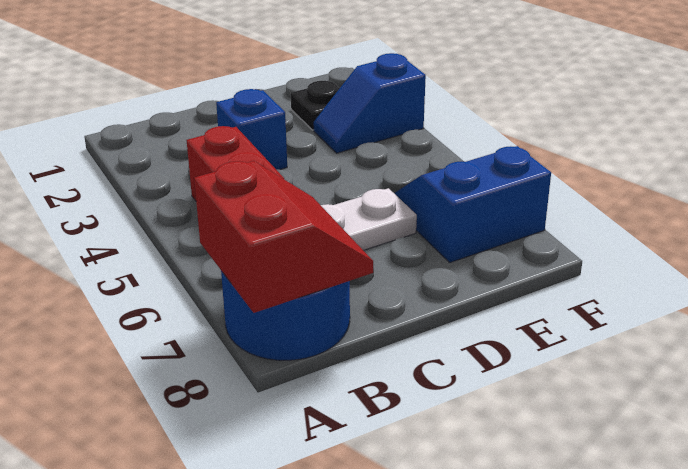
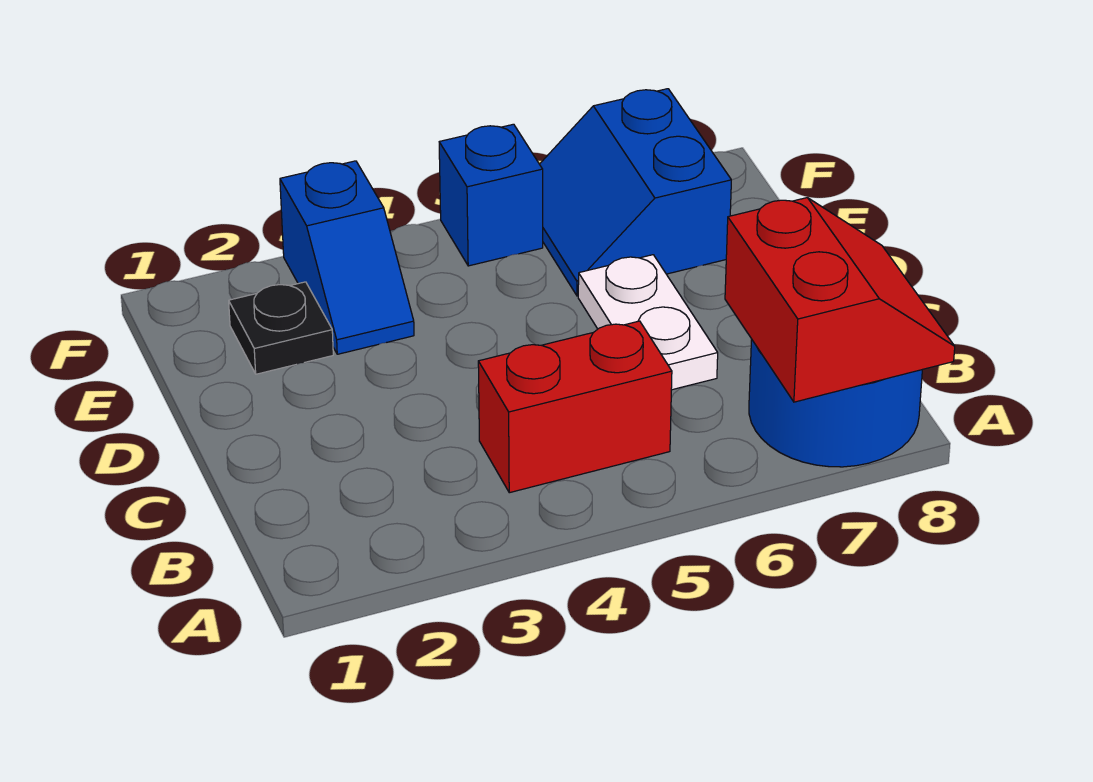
red slope A7:B8 level 2 top A -> red slope A7:B8 level 2 top 7
blue brick C3 level 1 -> blue brick F5 level 1

